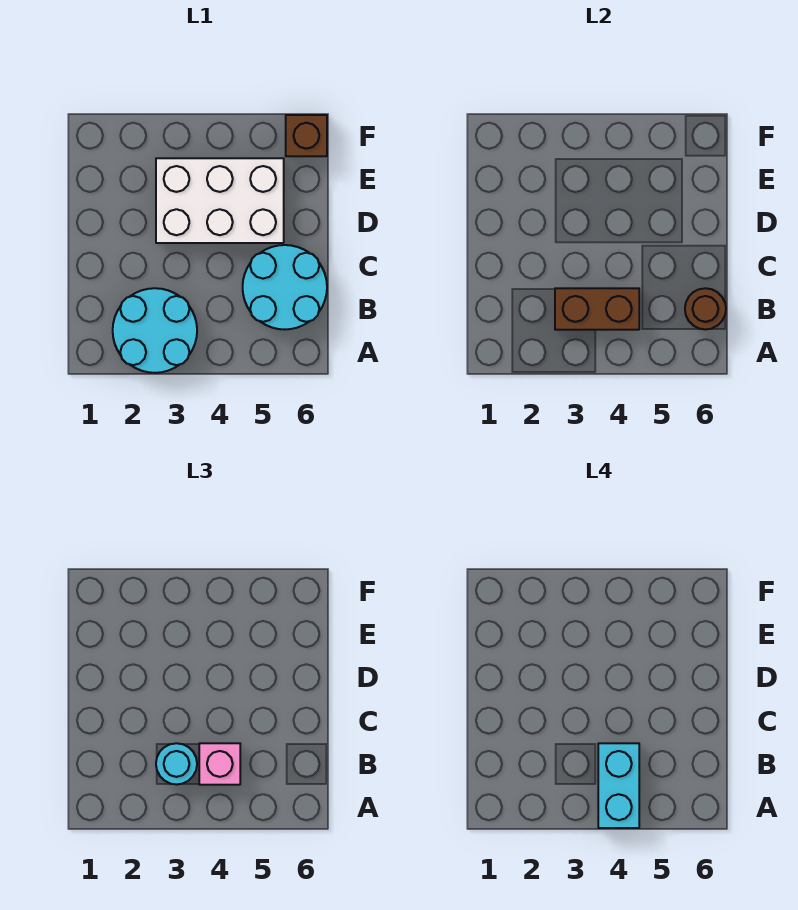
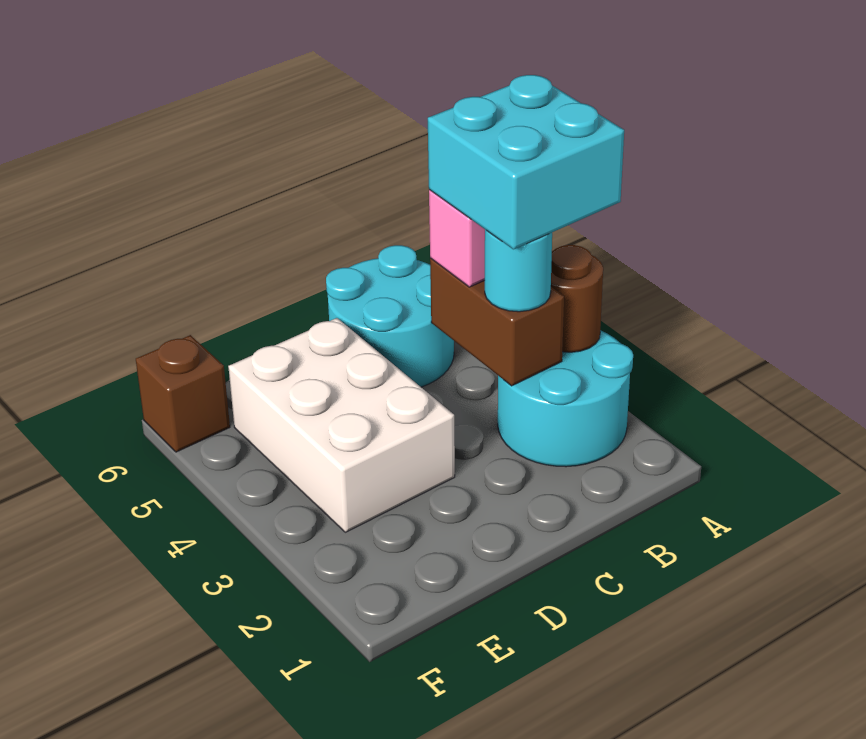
cyan brick A4:B4 level 4 -> cyan brick A3:B4 level 4
brown round brick B6 level 2 -> brown round brick A3 level 2

